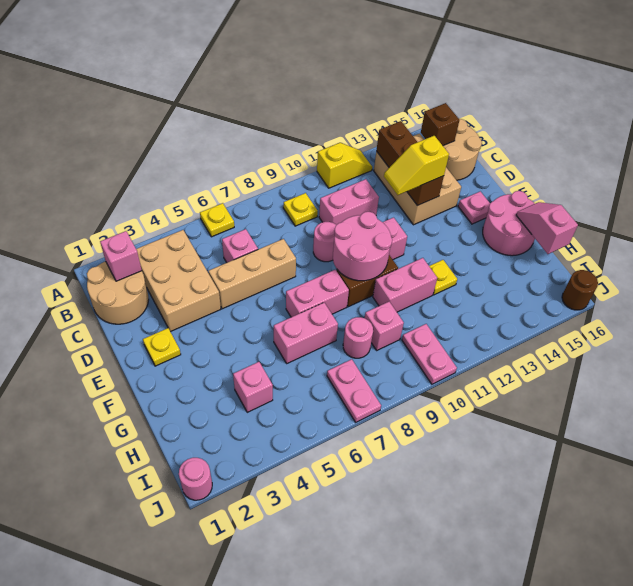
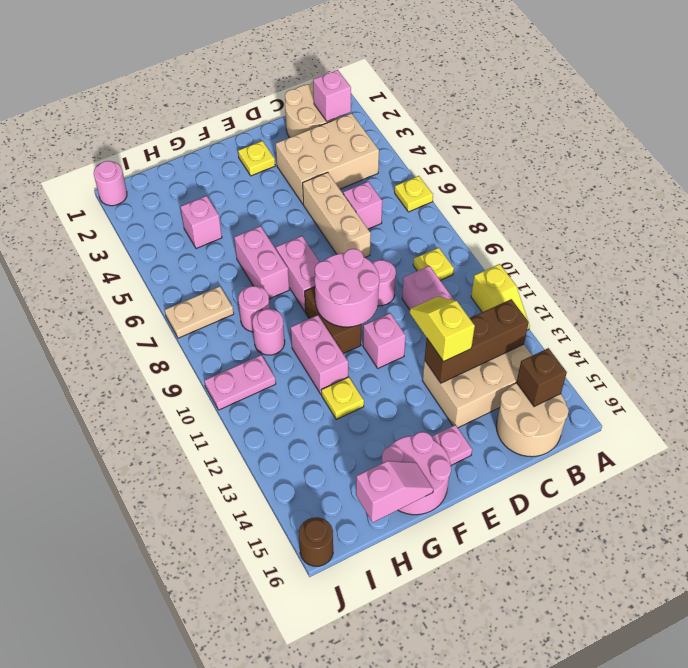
pink brick H9 level 1 -> pink round brick H9 level 1
pink plate I7:J7 level 1 -> tan plate I7:J7 level 1

